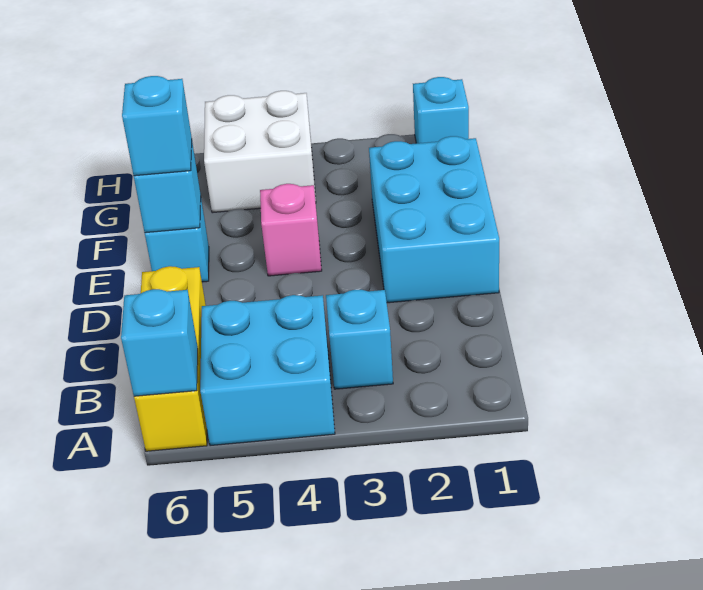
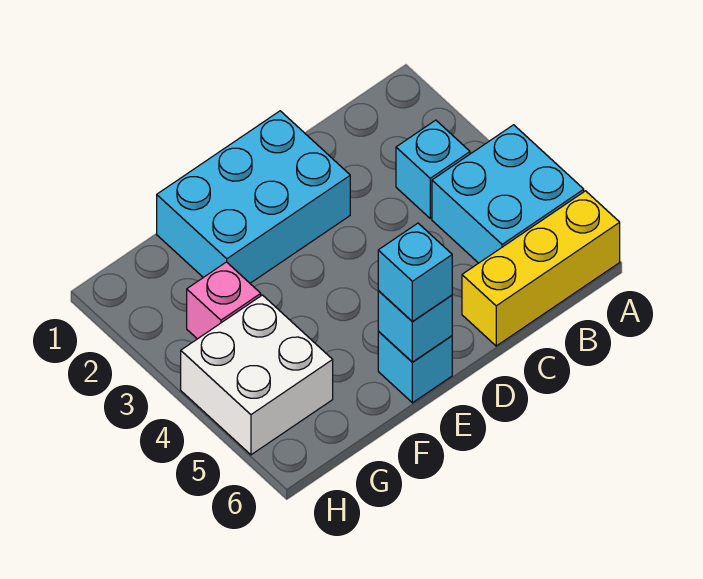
cyan brick A6 level 2 -> none
pink brick E4 level 1 -> pink brick G3 level 1
cyan brick H1 level 1 -> none

